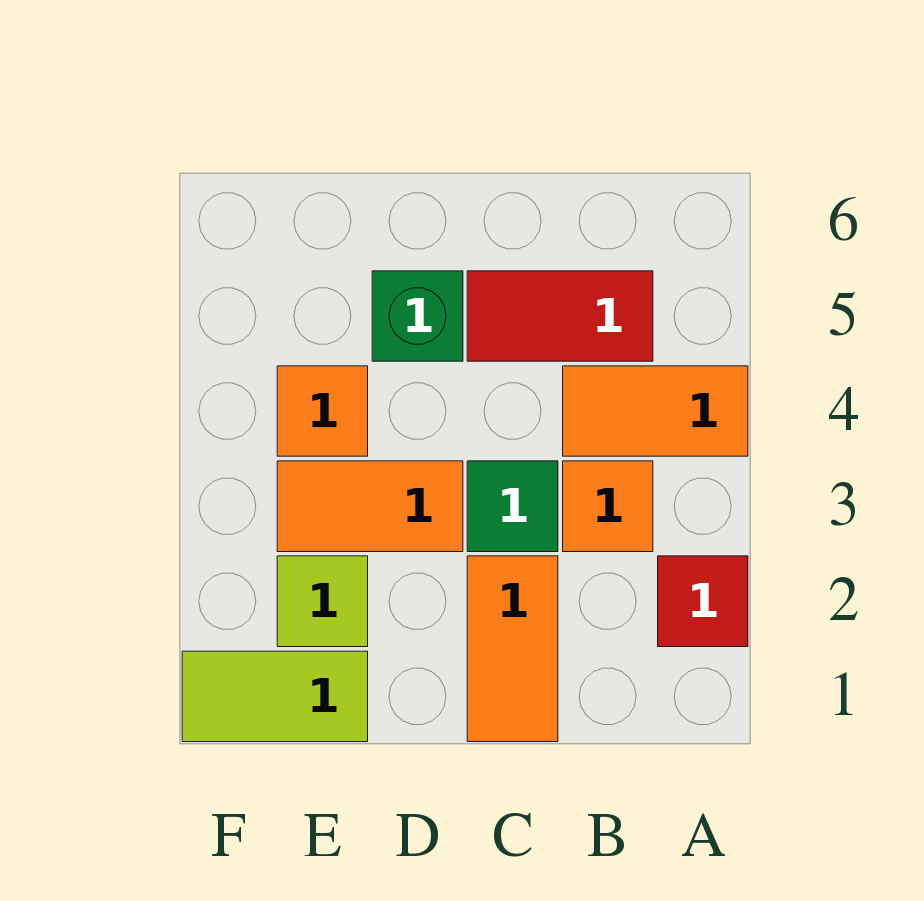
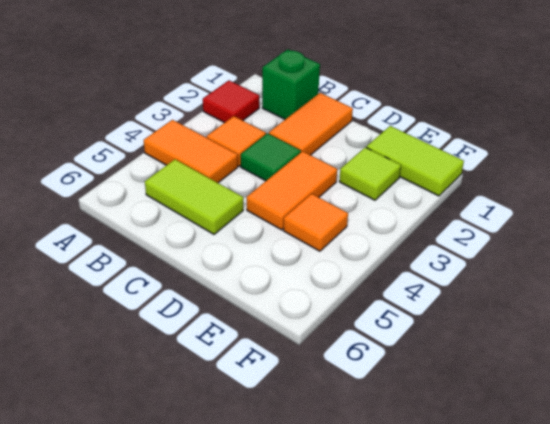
red tile B5:C5 level 1 -> lime tile B5:C5 level 1
orange tile D3:E3 level 1 -> orange tile D3:D4 level 1
green brick D5 level 1 -> green brick B1 level 1

